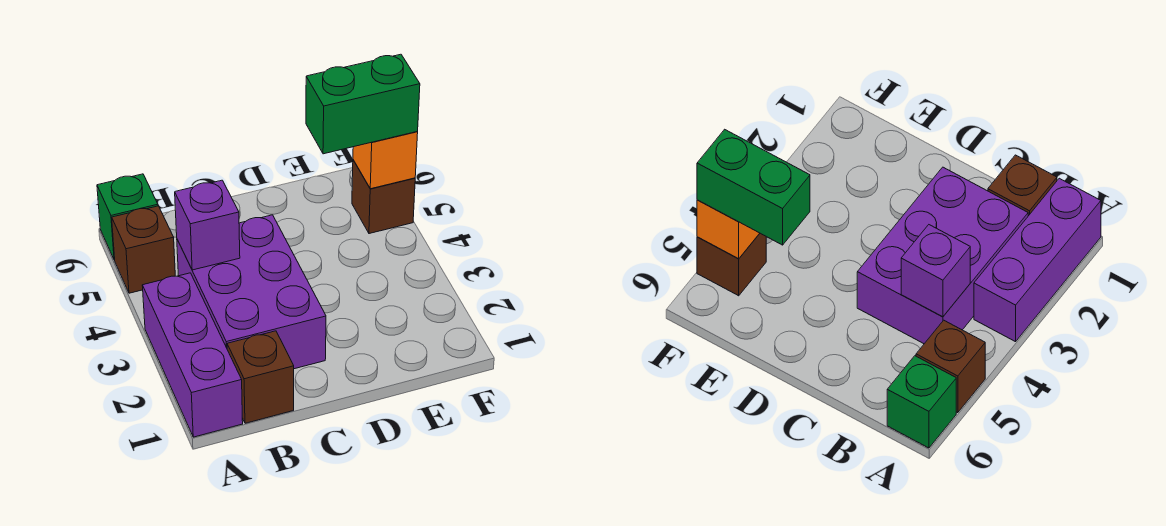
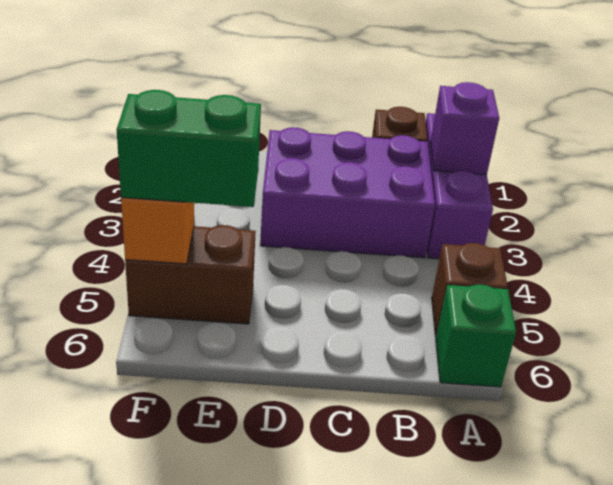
purple brick B2:C4 level 1 -> purple brick B2:D3 level 1
purple brick B4 level 2 -> purple brick A2 level 2
brown brick F5 level 1 -> brown brick E5:F5 level 1

